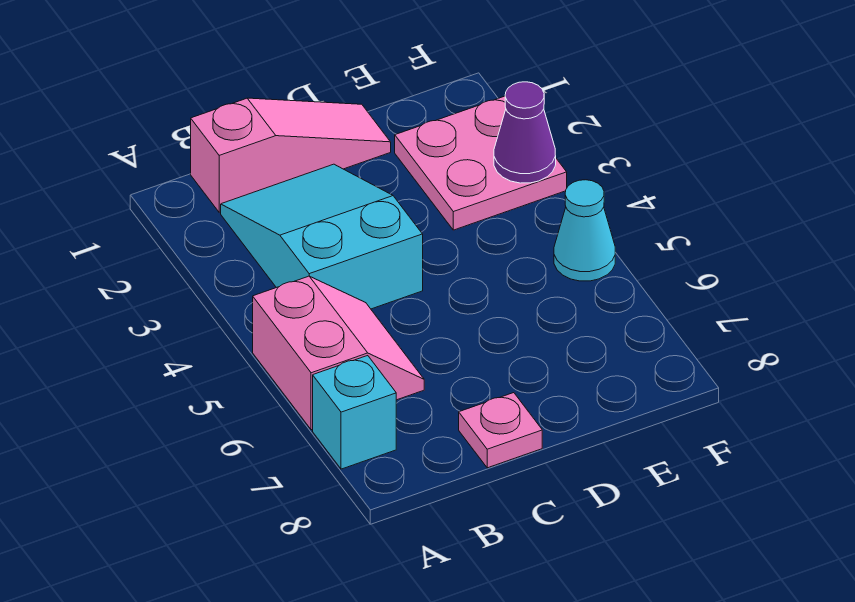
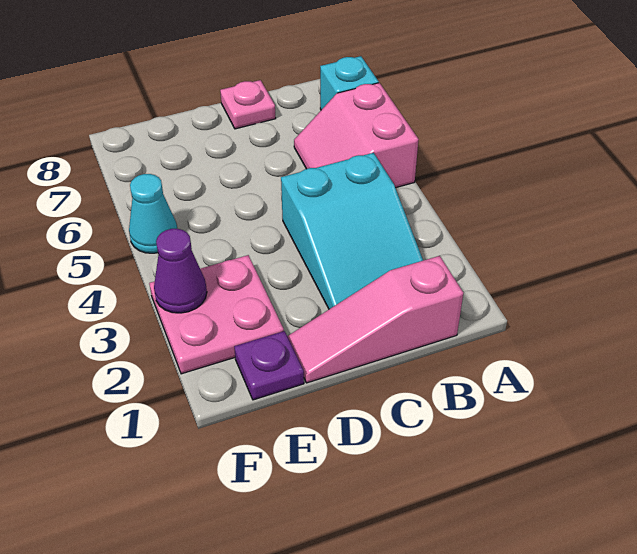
none -> purple plate E1 level 1

